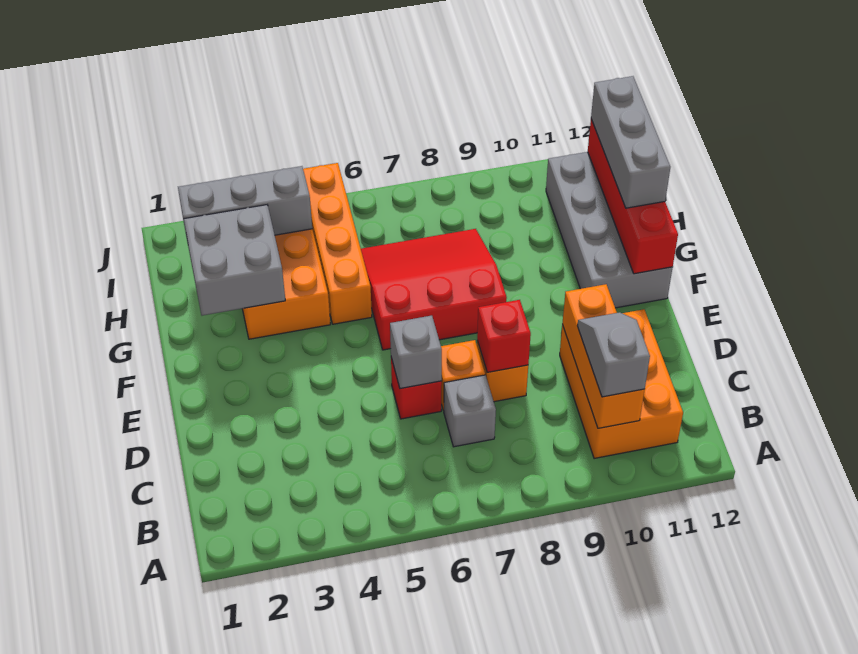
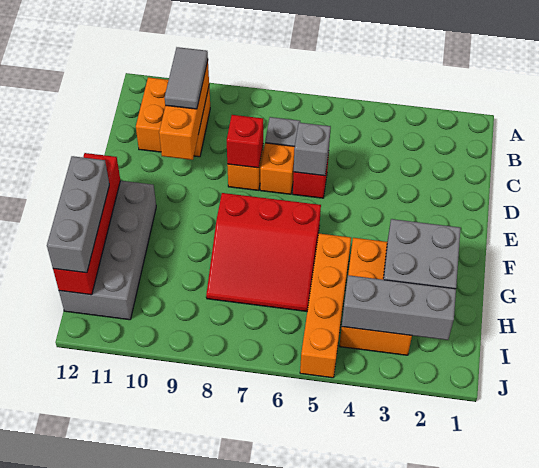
orange brick B10:D11 level 1 -> orange brick B10:C11 level 1
grey slope B10:C10 level 3 top B -> grey tile B10:C10 level 3

